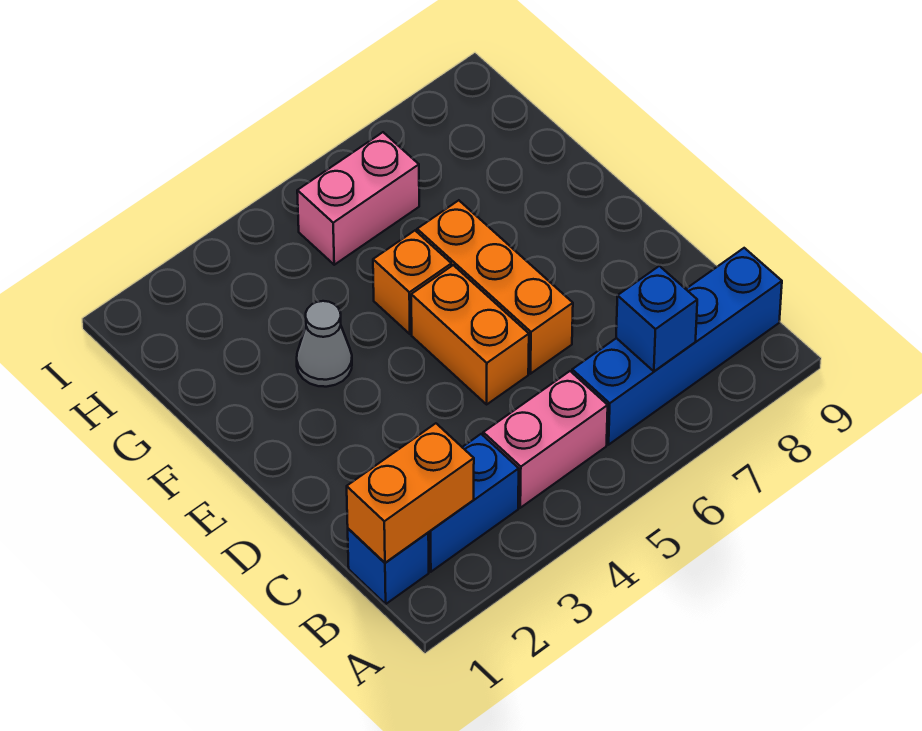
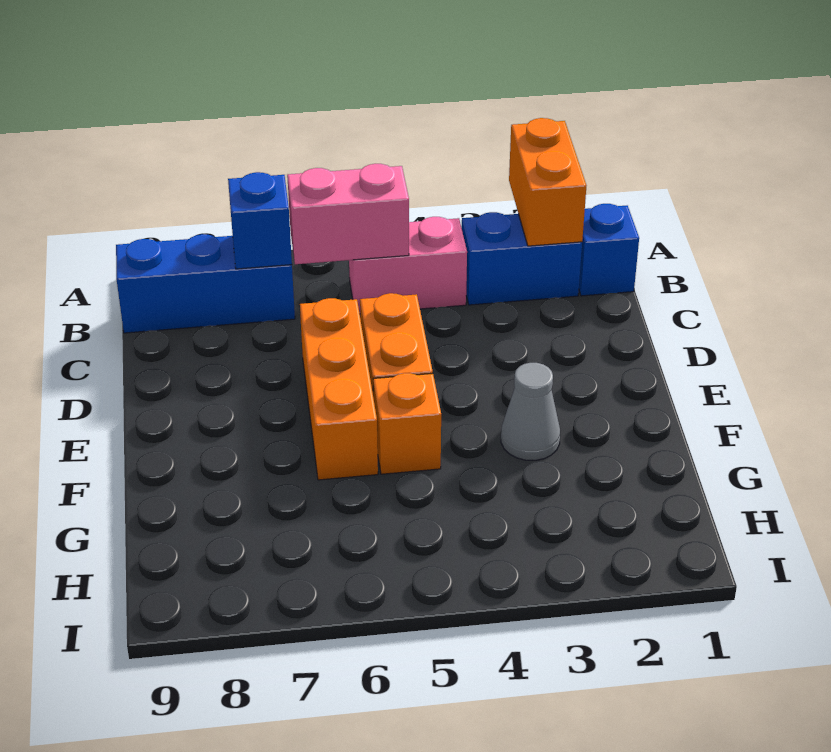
orange brick B1:B2 level 2 -> orange brick A2:B2 level 2
blue brick B6:B9 level 1 -> blue brick B7:B9 level 1
pink brick H5:H6 level 1 -> pink brick B5:B6 level 2

